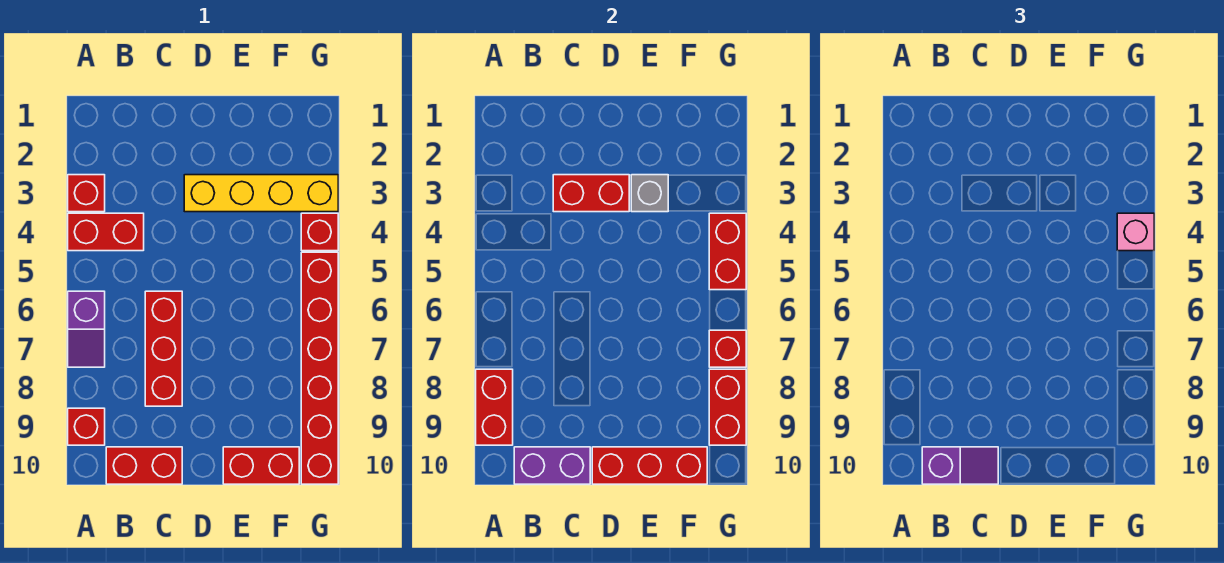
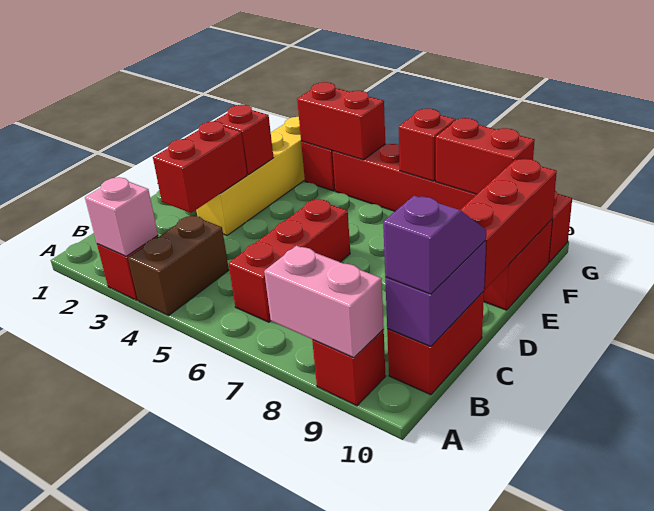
red brick A4:B4 level 1 -> brown brick A4:B4 level 1
purple slope A6:A7 level 1 top 6 -> none
red brick A8:A9 level 2 -> pink brick A8:A9 level 2
red brick C6:C8 level 1 -> red brick B6:D6 level 1
grey brick E3 level 2 -> red brick E3 level 2
pink brick G4 level 3 -> pink brick A3 level 2

